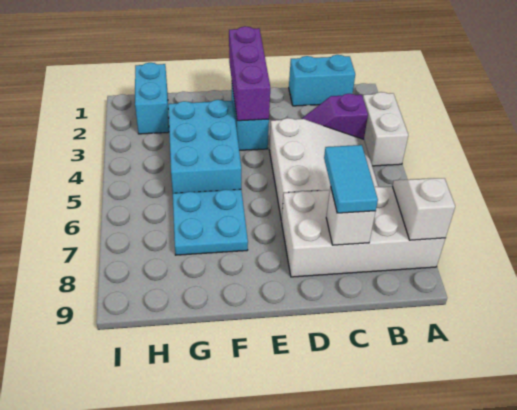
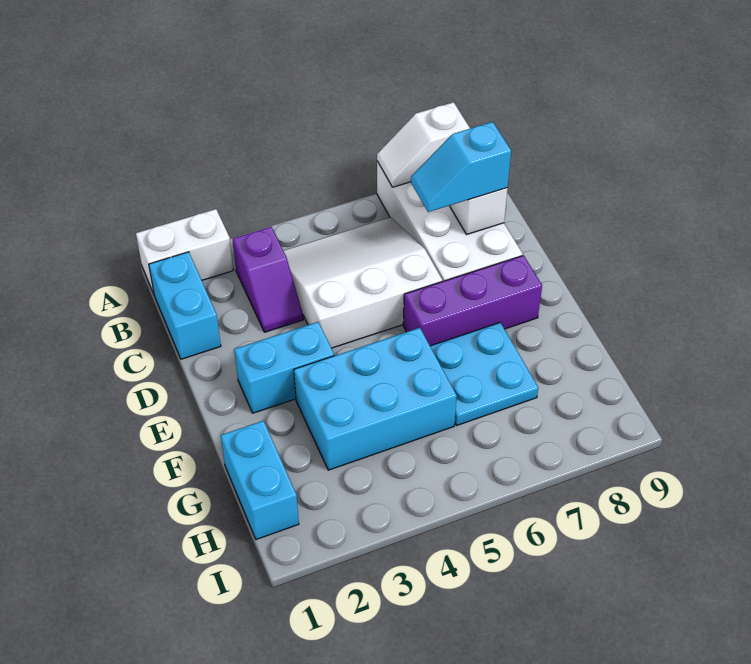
white brick A3:A4 level 1 -> white brick A1:A2 level 1
cyan tile C7:C8 level 3 -> cyan slope C7:C8 level 3 top 8
purple brick E1:E3 level 2 -> purple brick E6:E8 level 1
cyan brick H1:H2 level 1 -> cyan brick G1:H1 level 1

